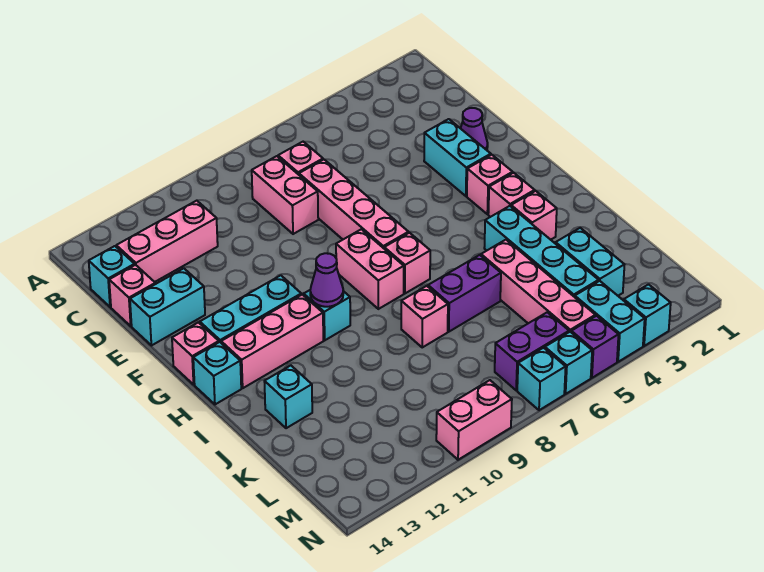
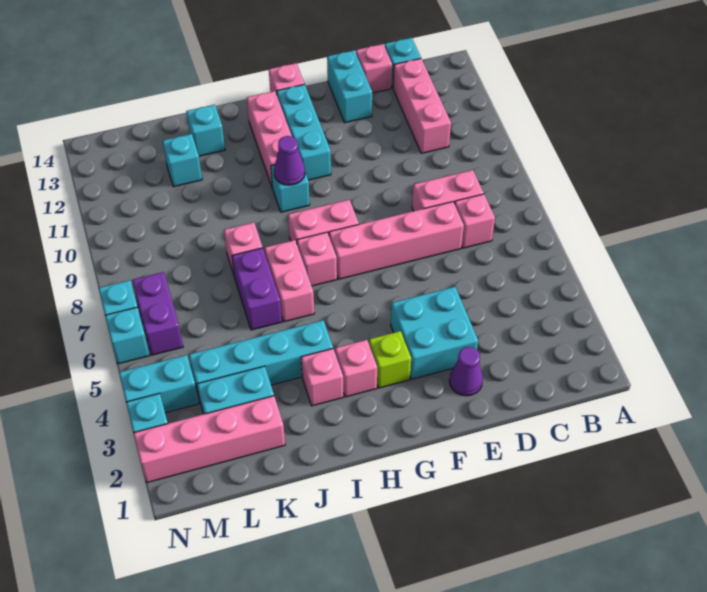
cyan brick E3:F3 level 1 -> cyan brick E3:F4 level 1
pink brick G3 level 1 -> lime brick G3 level 1
cyan brick H14 level 1 -> cyan brick K12 level 1
pink brick J5:M5 level 1 -> pink brick K2:N2 level 1
purple brick N5 level 1 -> none
pink brick N9:N10 level 1 -> pink brick I6:I7 level 1

